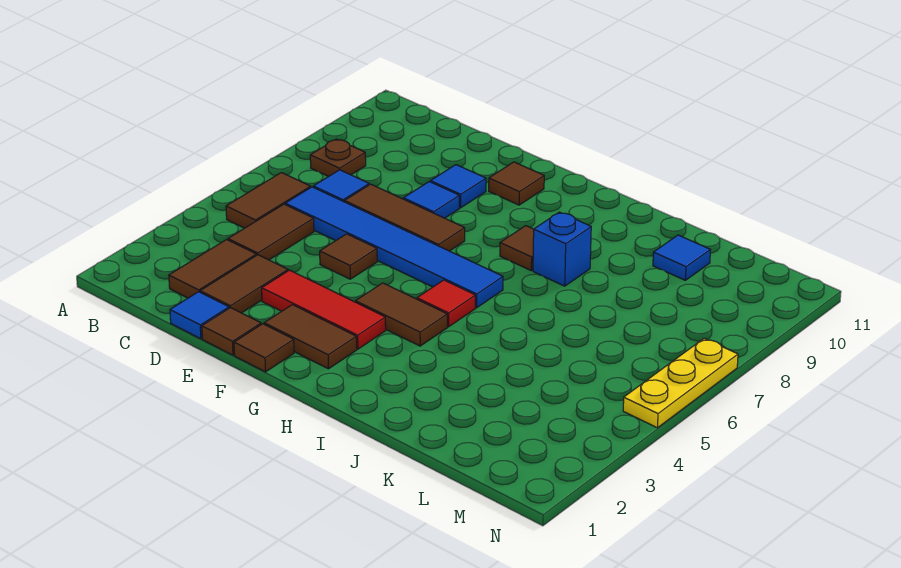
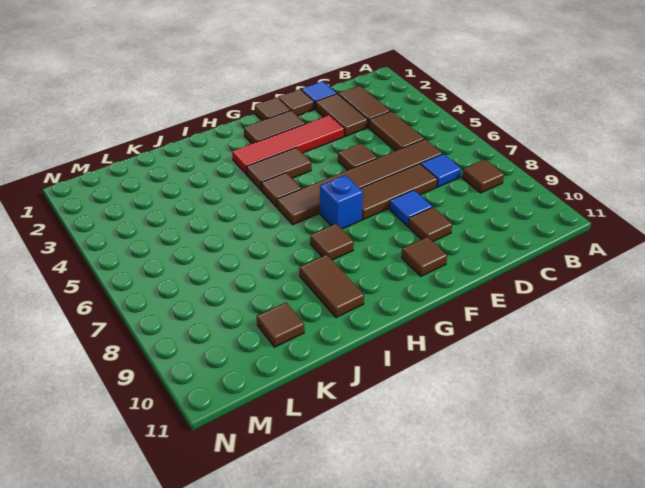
brown tile B5:B6 level 1 -> brown tile I9:I10 level 1
brown plate B8 level 1 -> brown tile B8 level 1
blue tile C6:H6 level 1 -> brown tile C6:H6 level 1
red tile E3:G3 level 1 -> red tile E3:H3 level 1
blue tile E9 level 1 -> brown tile E9 level 1
red tile H5 level 1 -> brown tile H5 level 1
blue brick I8 level 1 -> blue brick G7 level 1
blue tile K10 level 1 -> brown tile K10 level 1
yellow plate N5:N7 level 1 -> none

